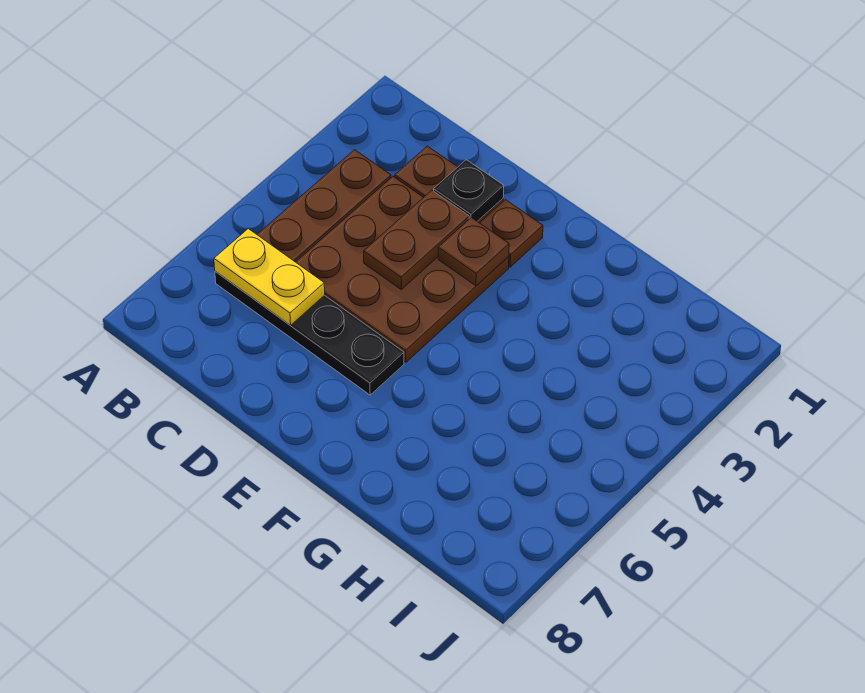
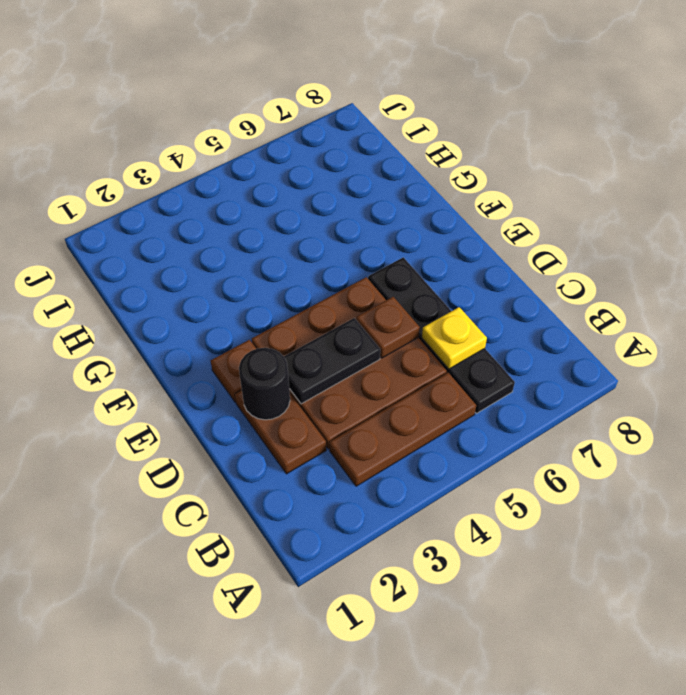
yellow plate B6:C6 level 2 -> yellow plate C6 level 2
black plate D2 level 2 -> black round brick D2 level 2
brown plate D3:D4 level 2 -> black plate D3:D4 level 2
brown plate E3 level 2 -> brown plate D5 level 2

